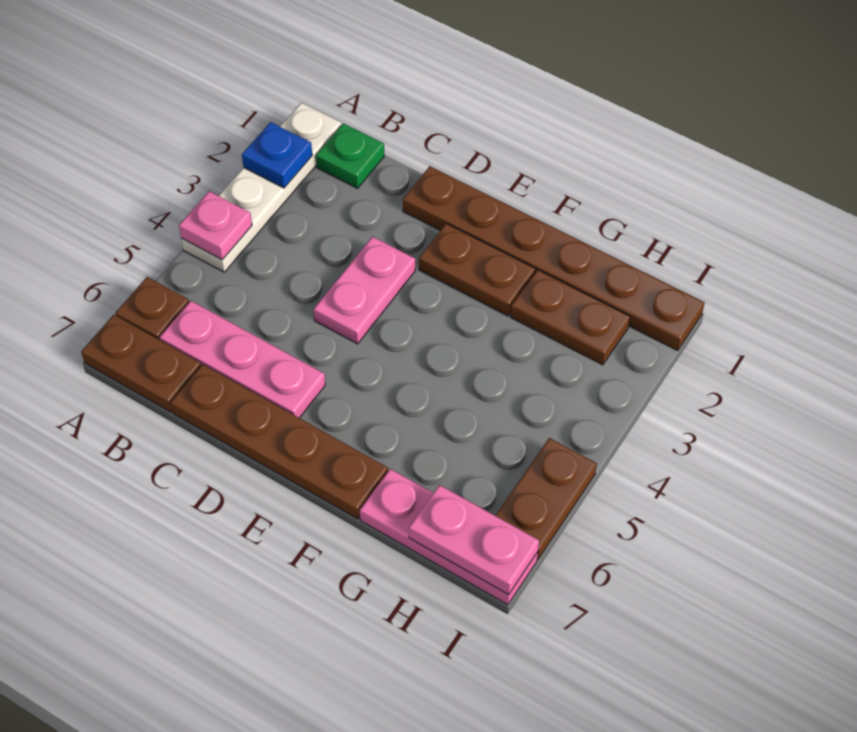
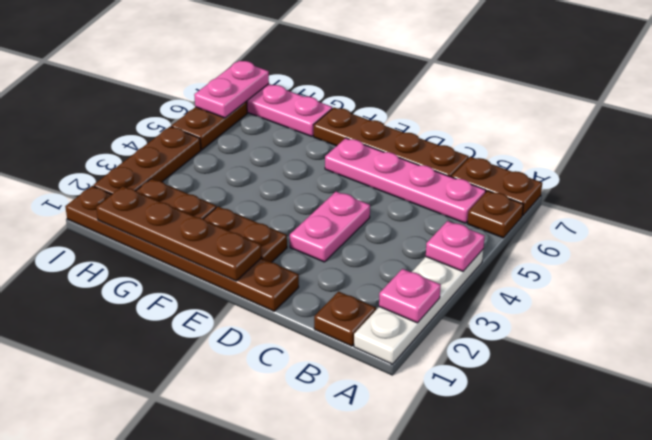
blue plate A2 level 2 -> pink plate A2 level 2
green plate B1 level 1 -> brown plate B1 level 1
pink plate B6:D6 level 1 -> pink plate B6:E6 level 1
none -> brown plate E1:H1 level 2
pink plate H7:I7 level 2 -> pink plate I6:I7 level 2
none -> brown plate I2:I4 level 1

